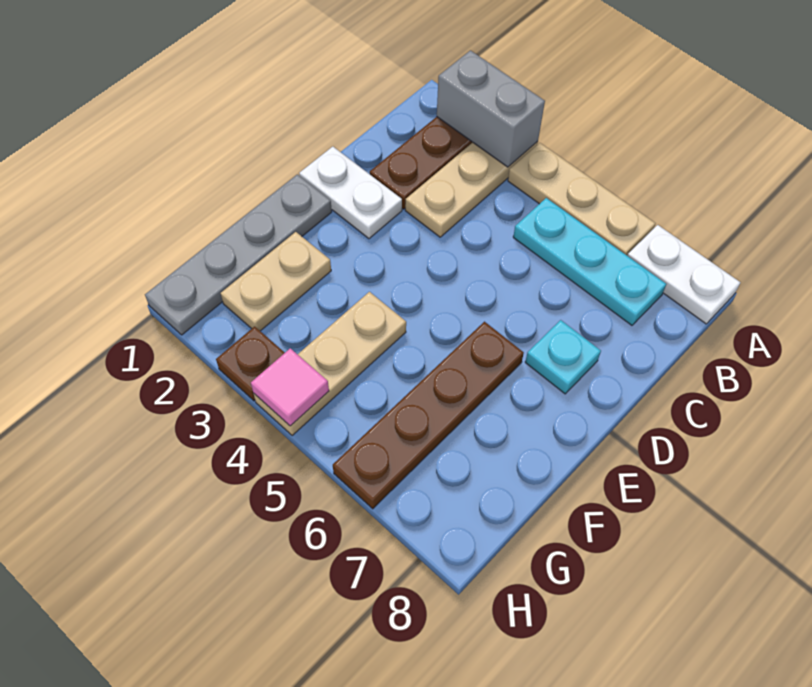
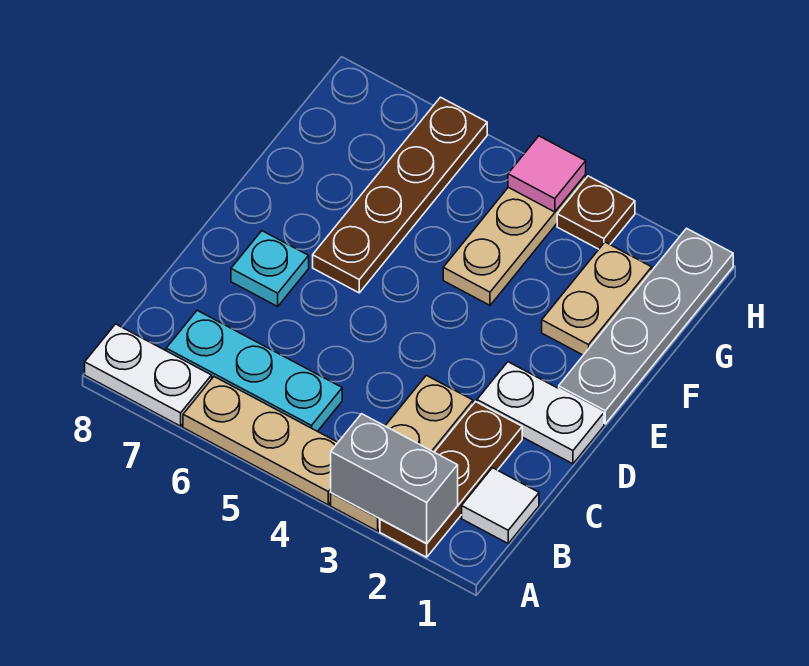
none -> white tile B1 level 1

